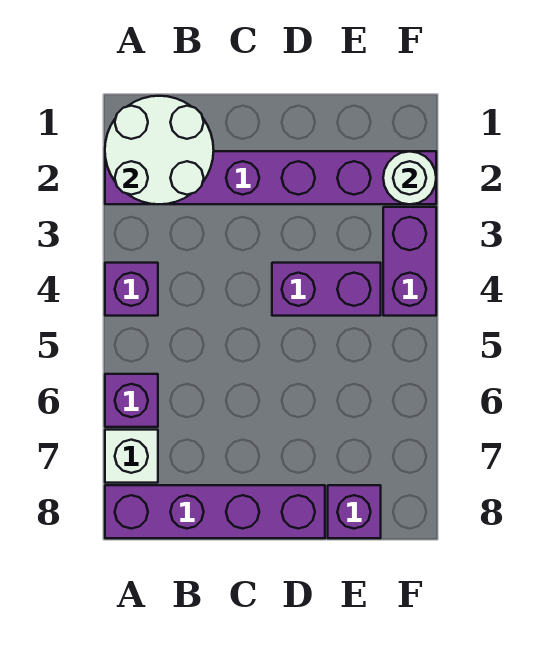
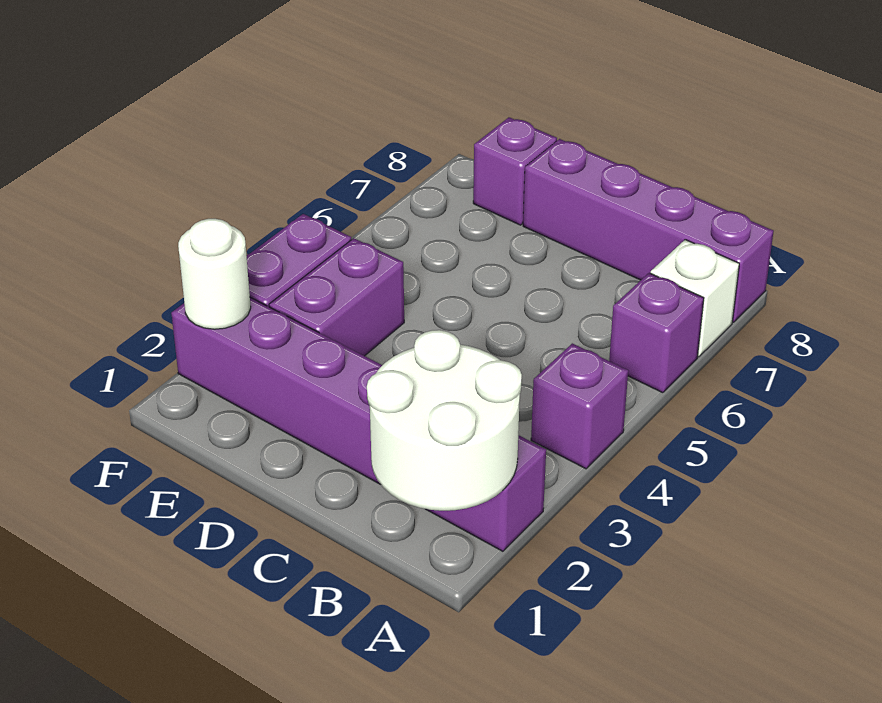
purple brick D4:E4 level 1 -> purple brick E3:E4 level 1

